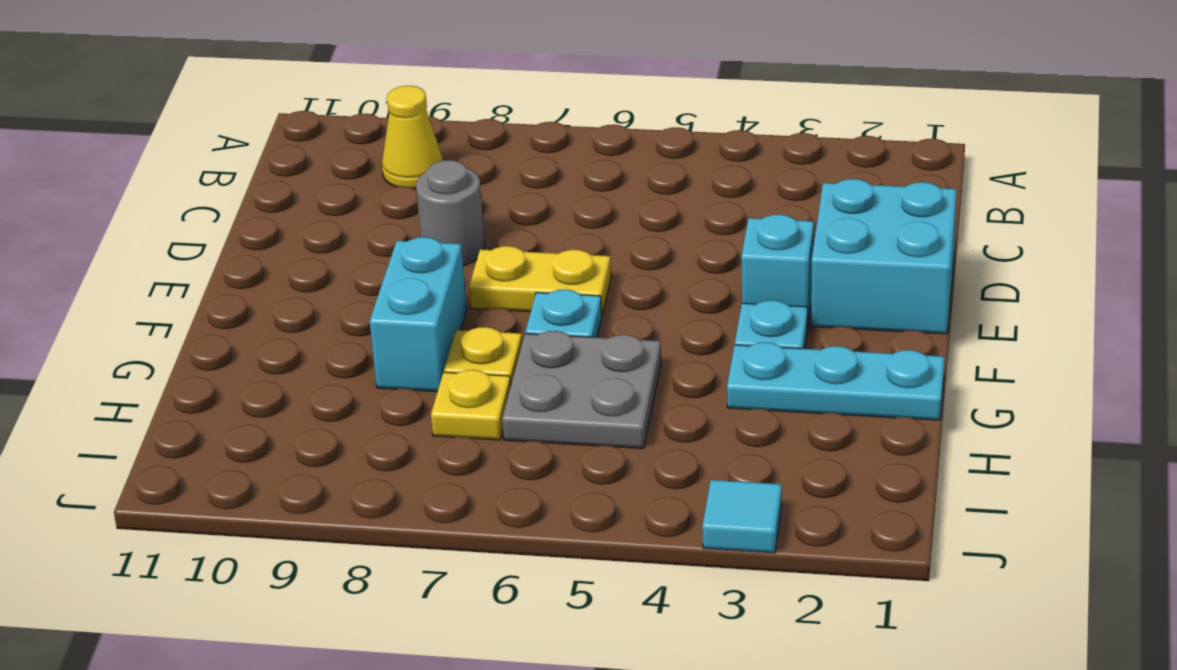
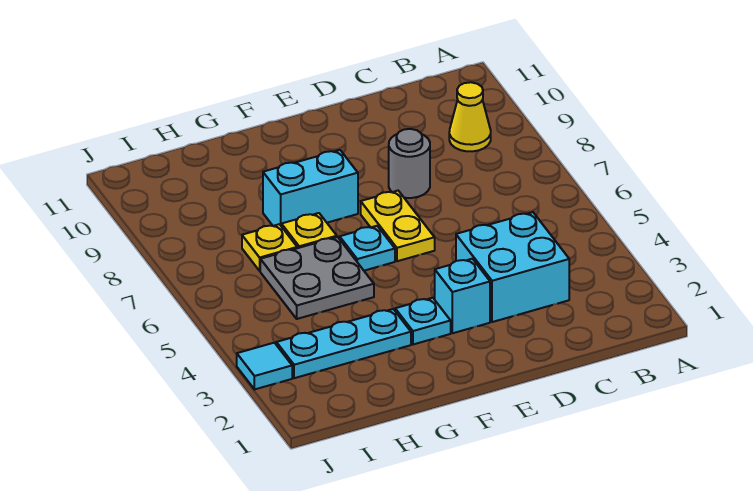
cyan brick D1:E2 level 1 -> cyan brick C3:D4 level 1
cyan plate G1:G3 level 1 -> cyan plate G3:I3 level 1

